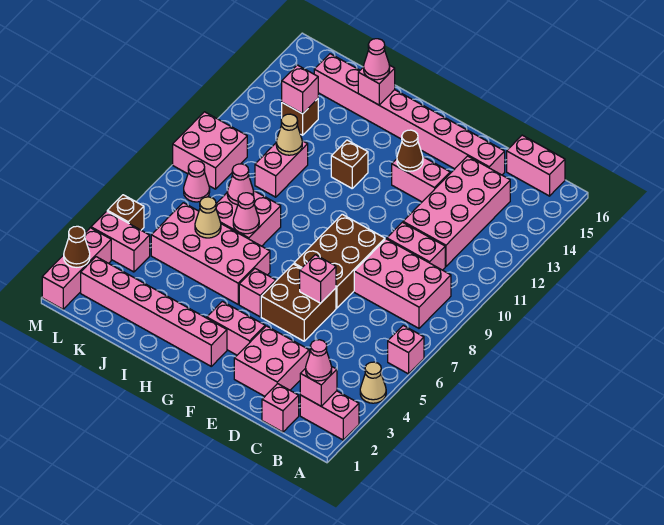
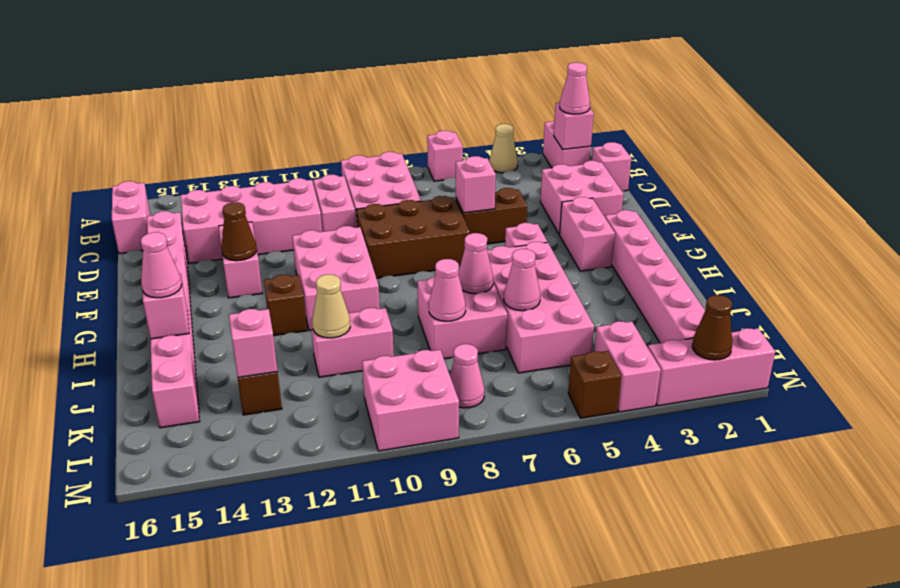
brown brick E5:F6 level 1 -> brown brick E5:E6 level 1
none -> pink brick F10:H11 level 1
tan cone J6 level 2 -> pink cone J6 level 2

